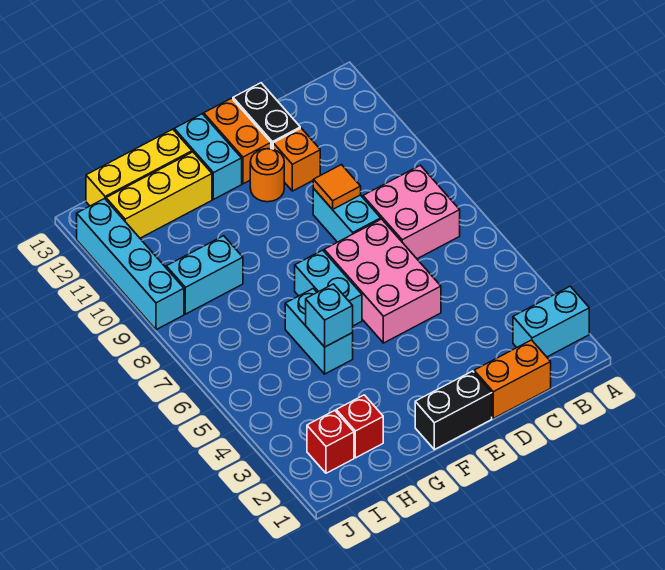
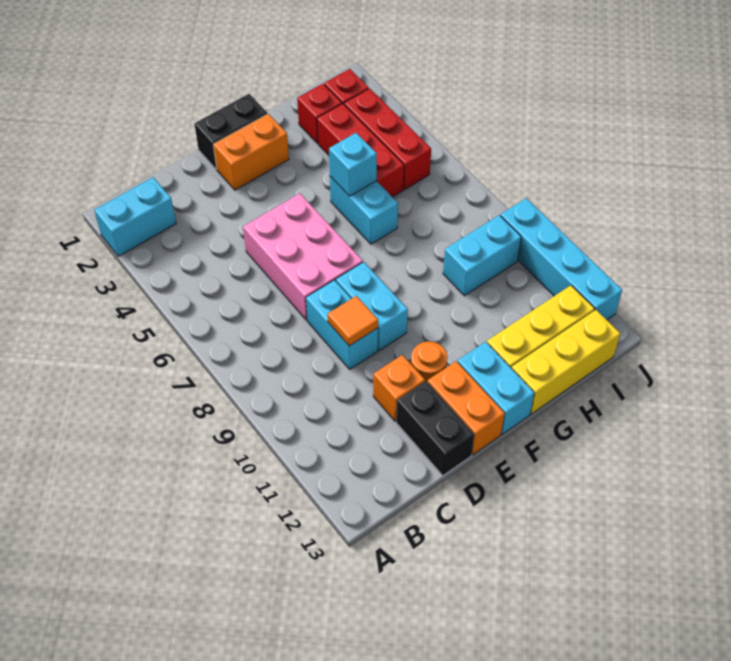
pink brick B7:C8 level 1 -> none
orange brick C1:D1 level 1 -> orange brick E2:F2 level 1
cyan brick F6:F7 level 1 -> cyan brick E8:E9 level 1
none -> red brick H3:H5 level 1
none -> red brick I3:I5 level 1

